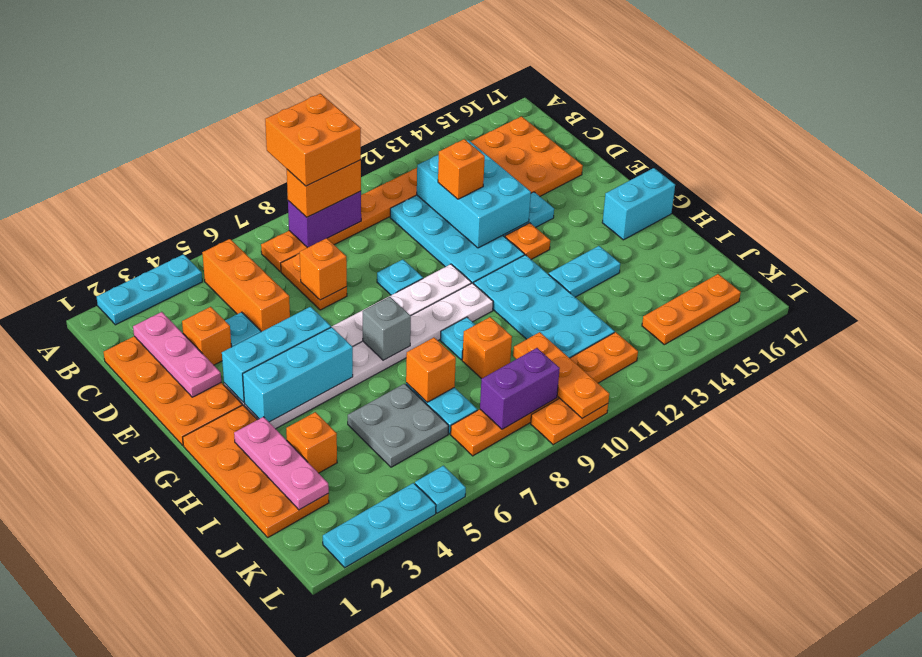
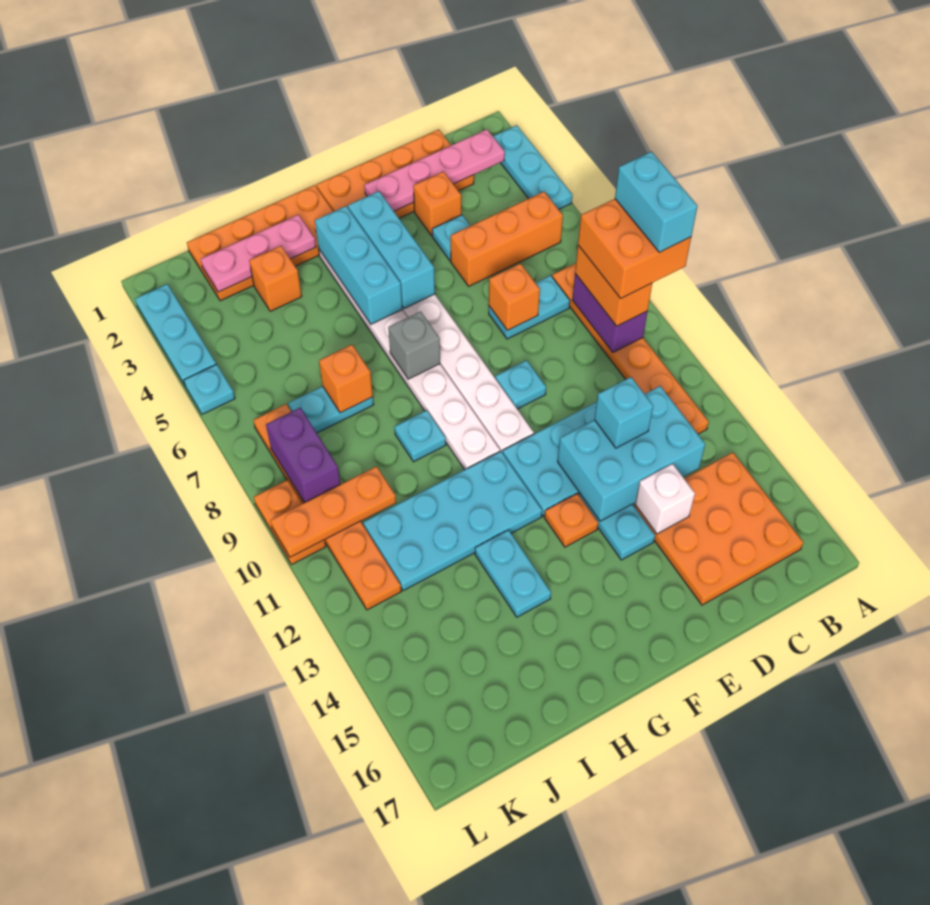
pink plate C2:E2 level 2 -> pink plate B2:E2 level 2
orange plate C7:D7 level 1 -> cyan plate C7:D7 level 1
orange brick D12 level 3 -> cyan brick D12 level 3
none -> white brick D14 level 2
cyan brick G16:G17 level 1 -> cyan brick A8:A9 level 5
grey plate I5:J6 level 1 -> none
orange brick I9 level 1 -> none
orange plate K14:K16 level 1 -> none

